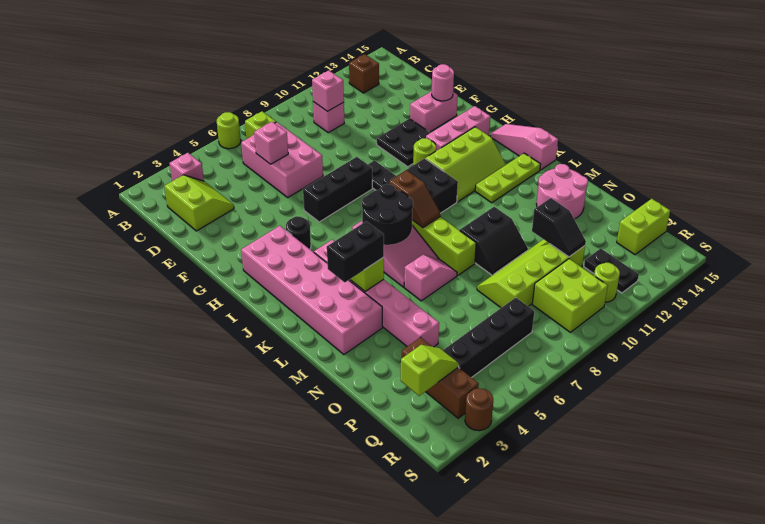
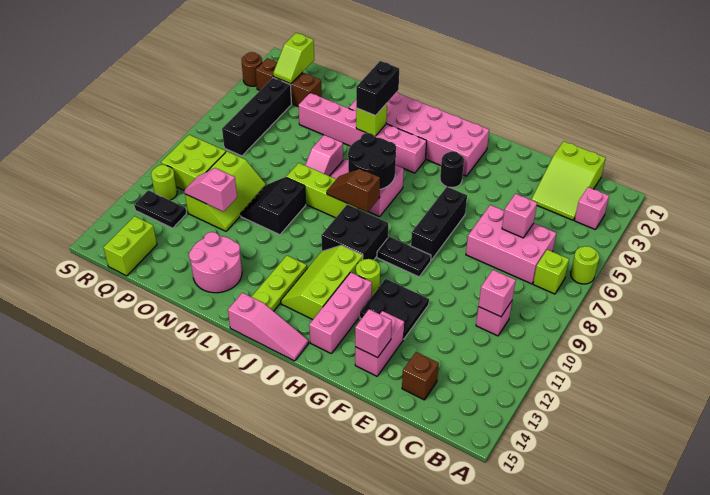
brown brick B13 level 1 -> brown brick D14 level 1
lime slope C2:D3 level 1 top 2 -> lime slope C1:D3 level 1 top 1
pink round brick F14 level 2 -> pink brick F14 level 2
lime slope O8:P11 level 1 top P -> lime slope O9:P11 level 1 top P
black slope O11:P11 level 2 top O -> pink slope O11:P11 level 2 top O

